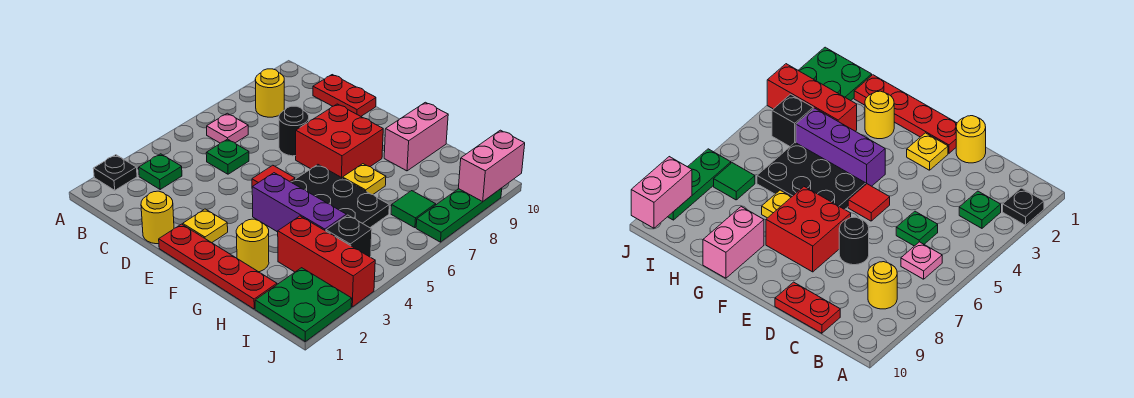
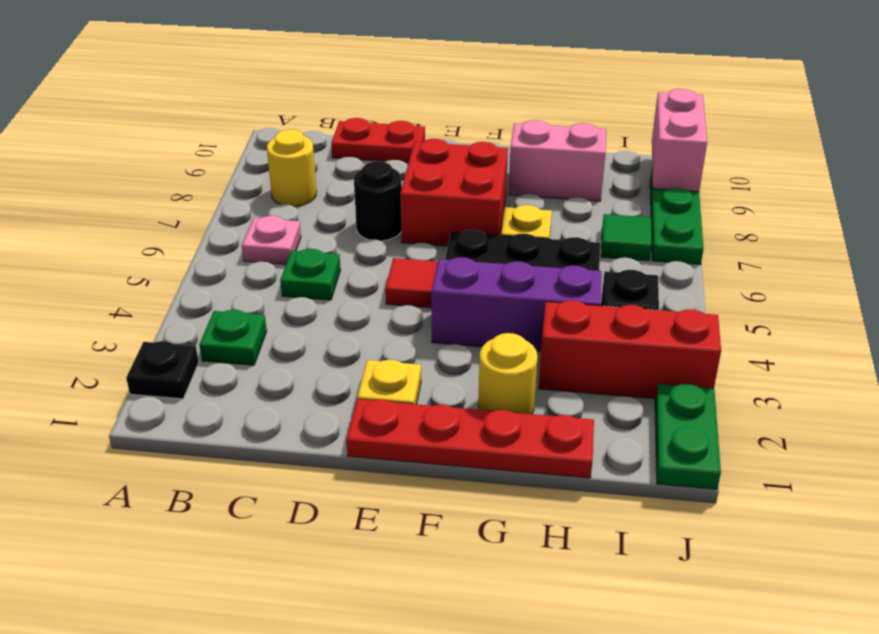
yellow round brick D1 level 1 -> none
pink brick G9:G10 level 1 -> pink brick G9:H9 level 1
green plate I1:J2 level 1 -> green plate J1:J2 level 1

